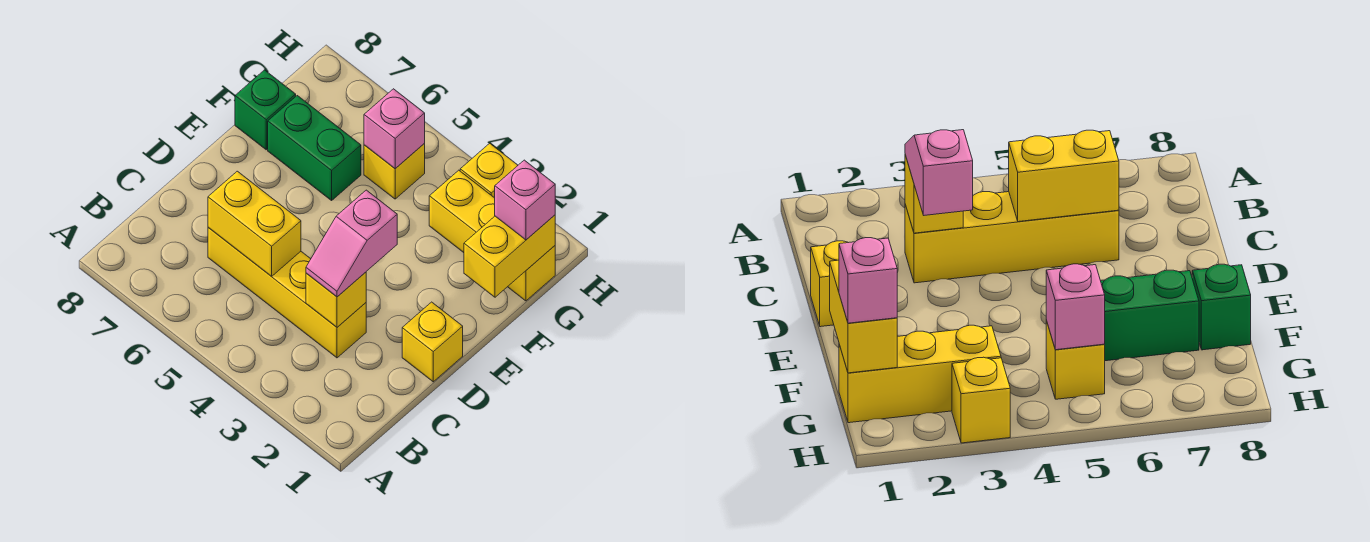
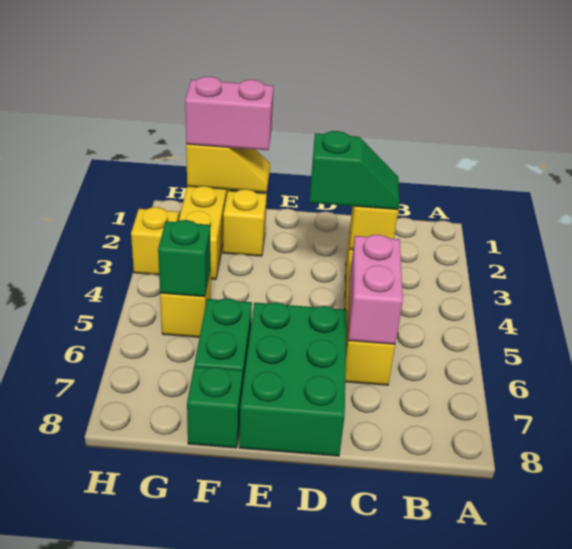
pink slope C3:D3 level 3 top D -> green slope C3:D3 level 3 top D
yellow brick C5:C6 level 2 -> pink brick C5:C6 level 2
yellow brick D1 level 1 -> yellow brick F2 level 1
none -> green brick D6:E8 level 1
yellow brick F1:G1 level 2 -> yellow slope F1:G1 level 2 top G
pink brick G1 level 3 -> pink brick F1:G1 level 3
pink brick G5 level 2 -> green brick G5 level 2

